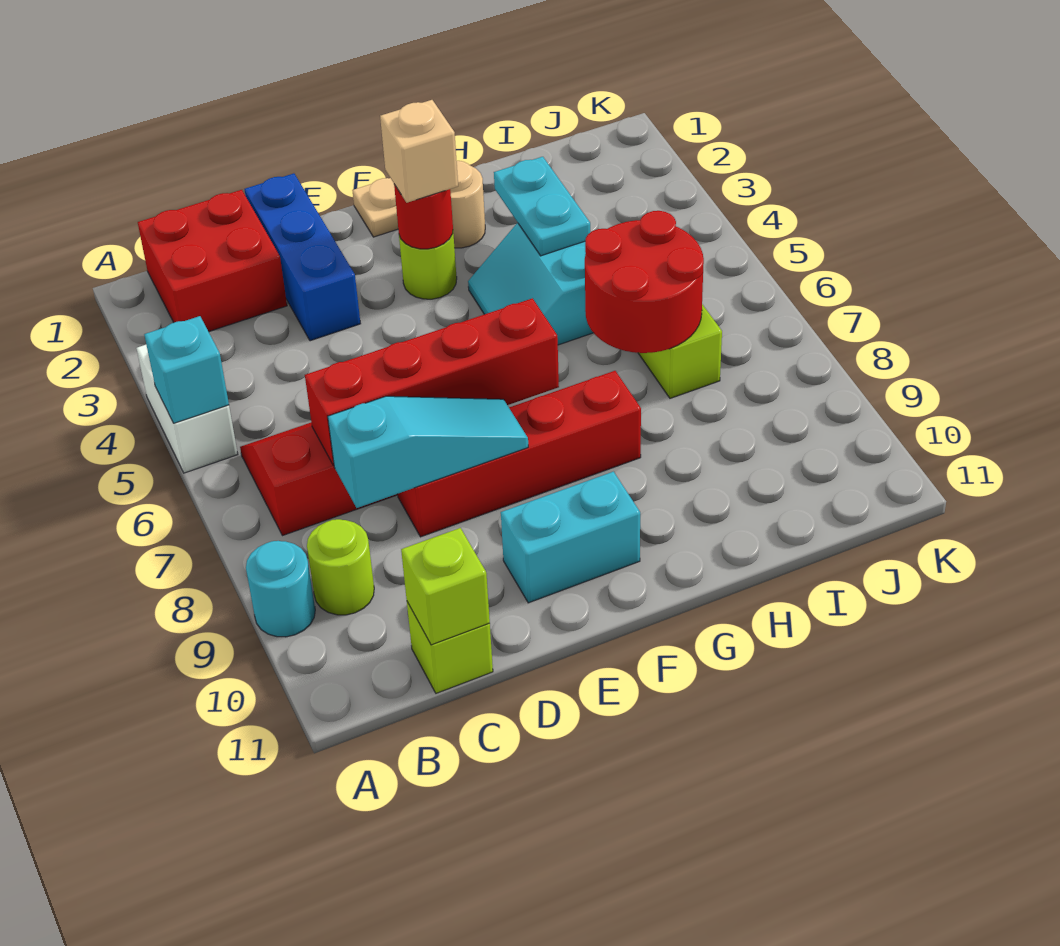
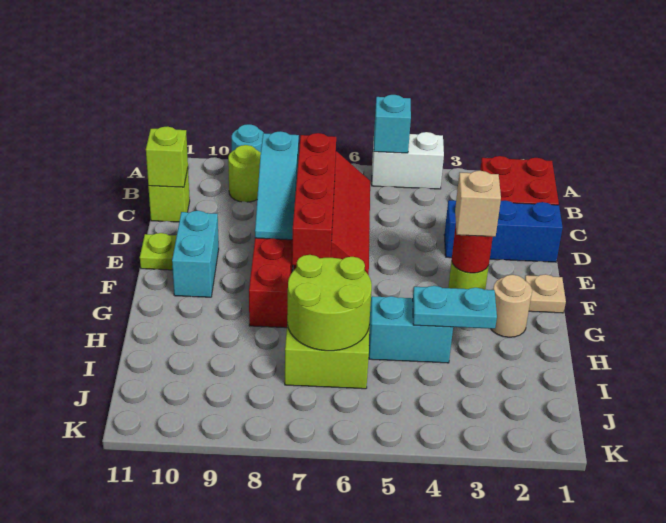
none -> lime plate E11 level 1
red round brick H6:I7 level 2 -> lime round brick H6:I7 level 2

